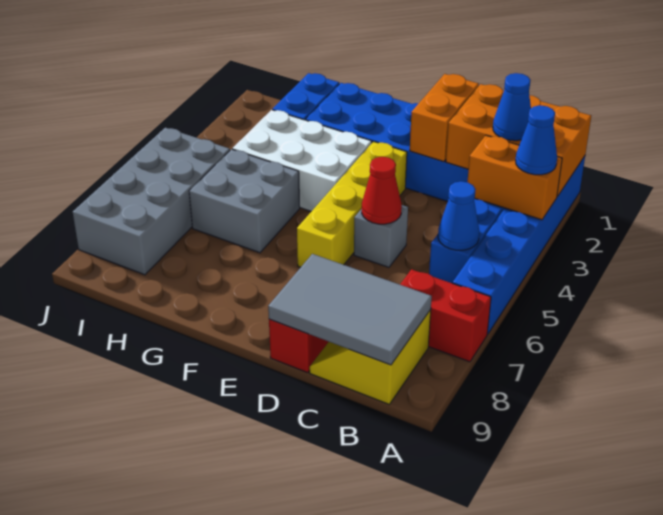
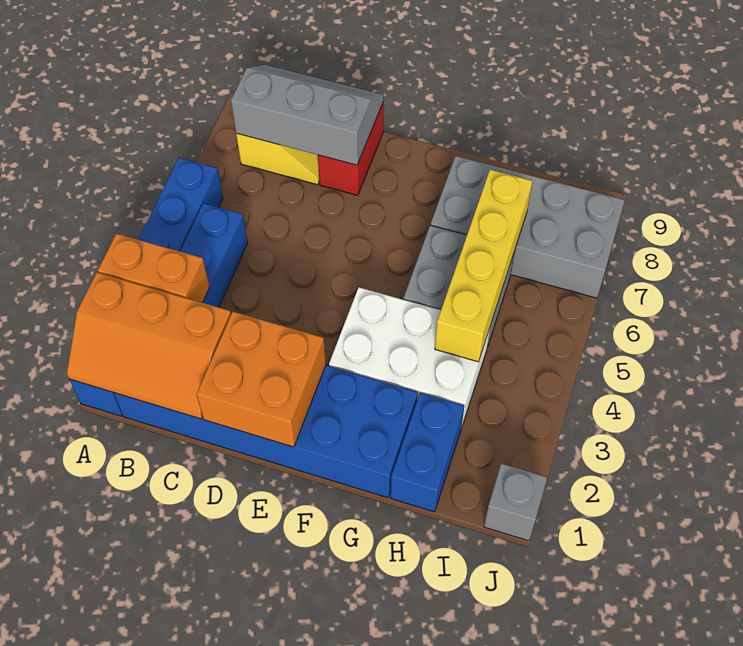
orange brick A1:C2 level 2 -> orange slope A1:C2 level 2 top 2
blue cone A3 level 3 -> none
red brick A7:B7 level 1 -> none
blue cone B2 level 3 -> none
blue cone B5 level 2 -> none
grey tile B8:D9 level 2 -> grey slope B8:D9 level 2 top 8
orange brick D1:D2 level 2 -> orange brick D1:E2 level 2
grey brick D5 level 1 -> grey brick J1 level 1
red cone D5 level 2 -> none
yellow brick E3:E6 level 1 -> yellow brick H4:H7 level 2
grey brick I5:J8 level 1 -> grey brick G7:J8 level 1

